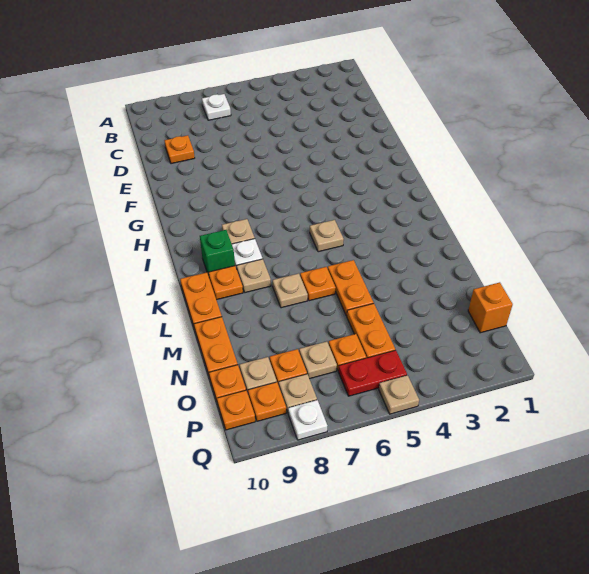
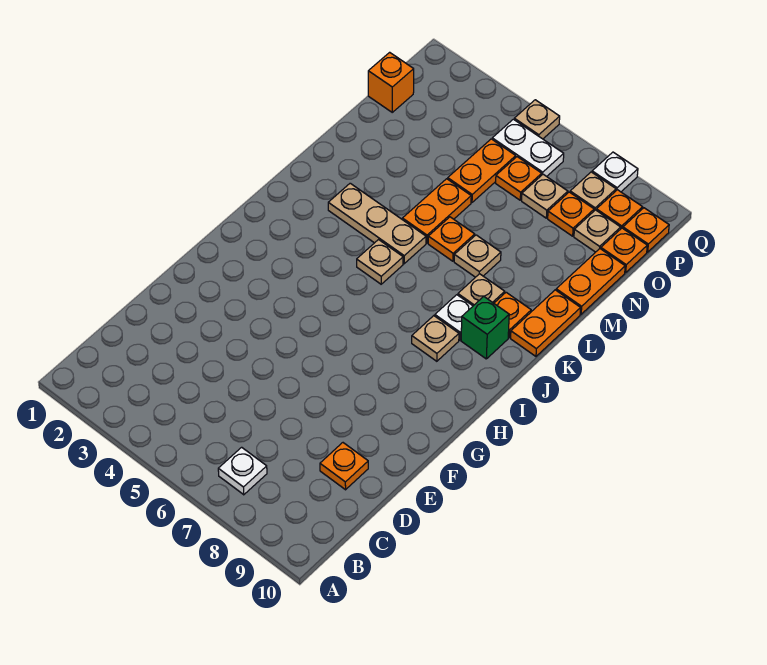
none -> tan plate K3:K5 level 1
red plate P5:P6 level 1 -> white plate P5:P6 level 1

